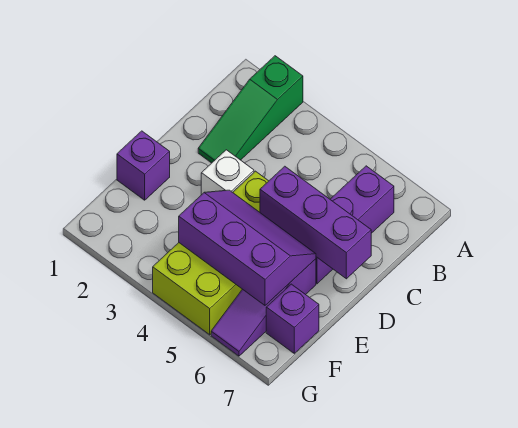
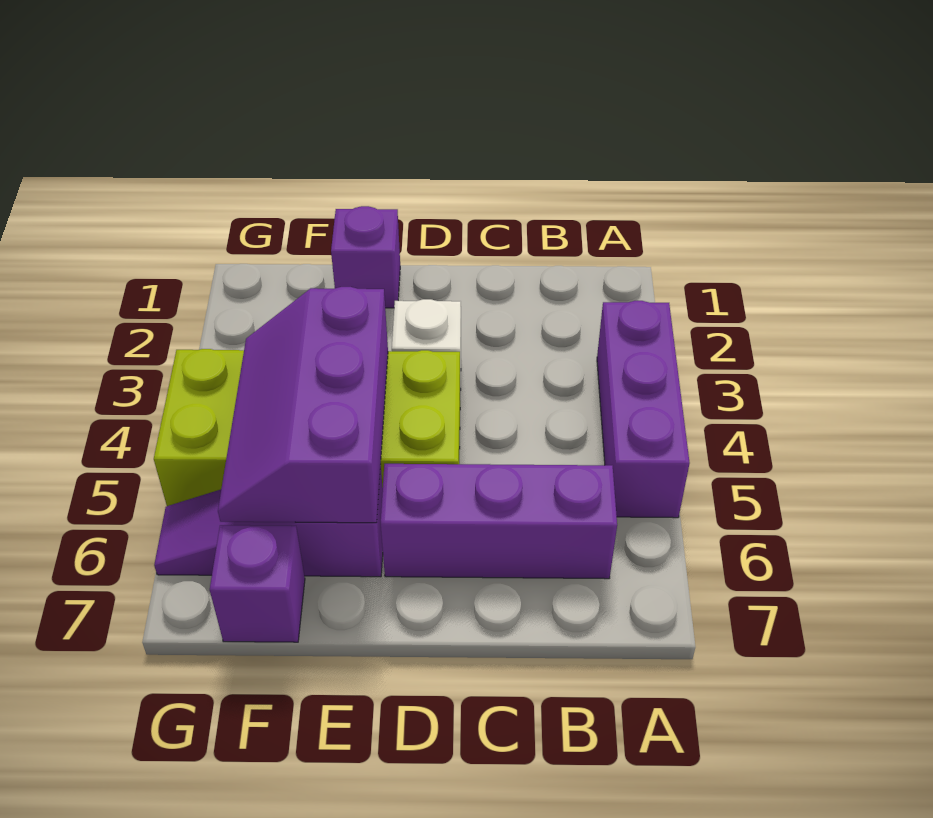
green slope A2:C2 level 1 top A -> none
purple brick D5:D7 level 2 -> purple brick A3:A5 level 1
purple slope E4:F6 level 2 top F -> purple slope E4:F6 level 2 top E

